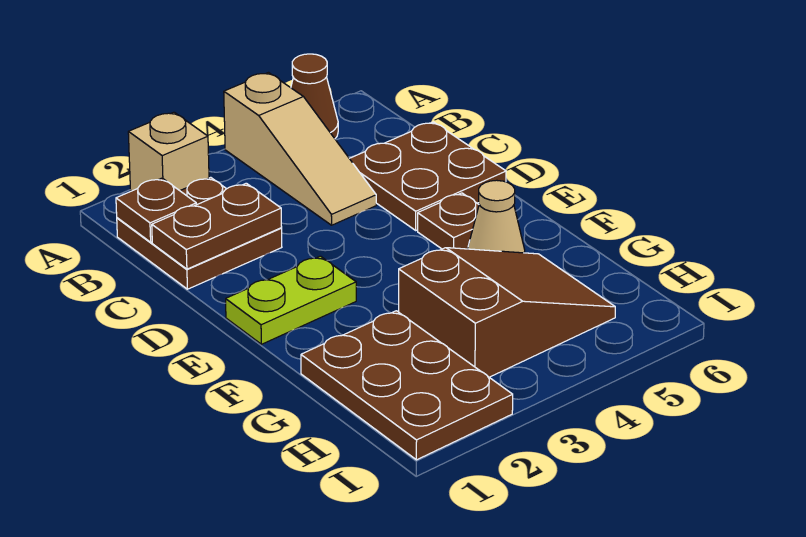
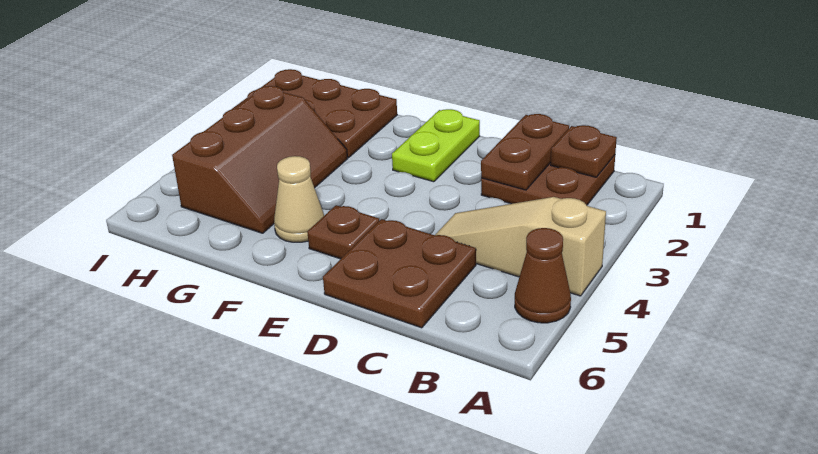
tan brick A2 level 1 -> none
brown slope G3:H5 level 1 top 3 -> brown slope G3:H5 level 1 top H

